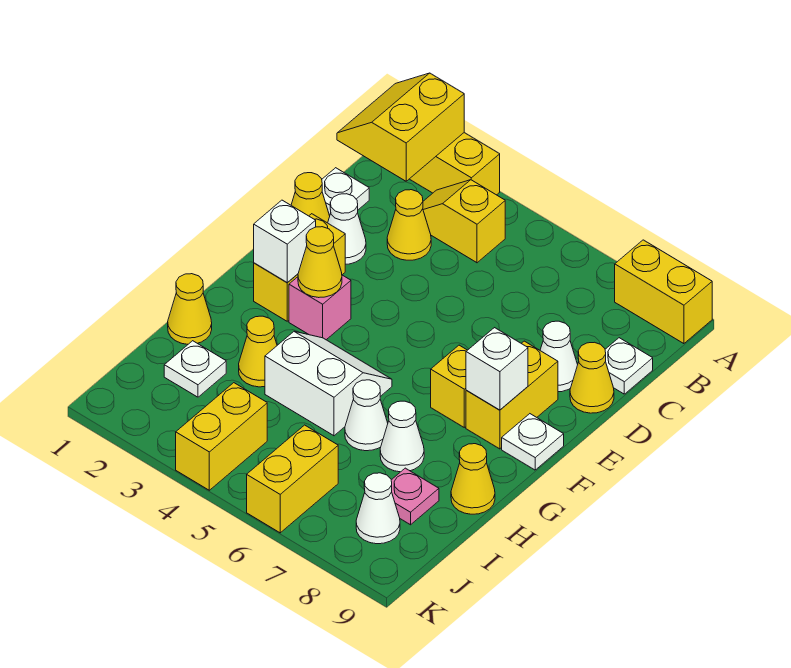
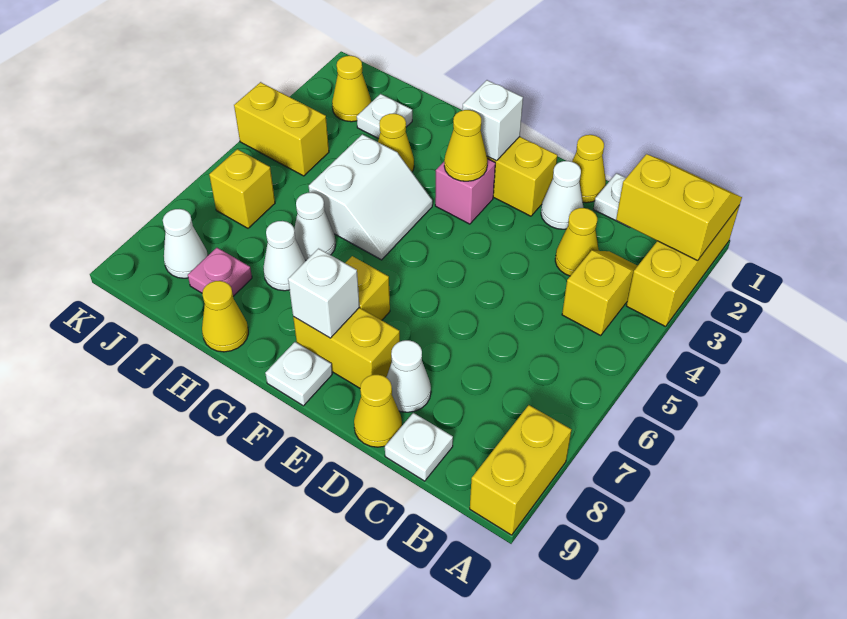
yellow cone H1 level 1 -> yellow cone J2 level 1
yellow brick J6:K6 level 1 -> yellow brick J6 level 1

